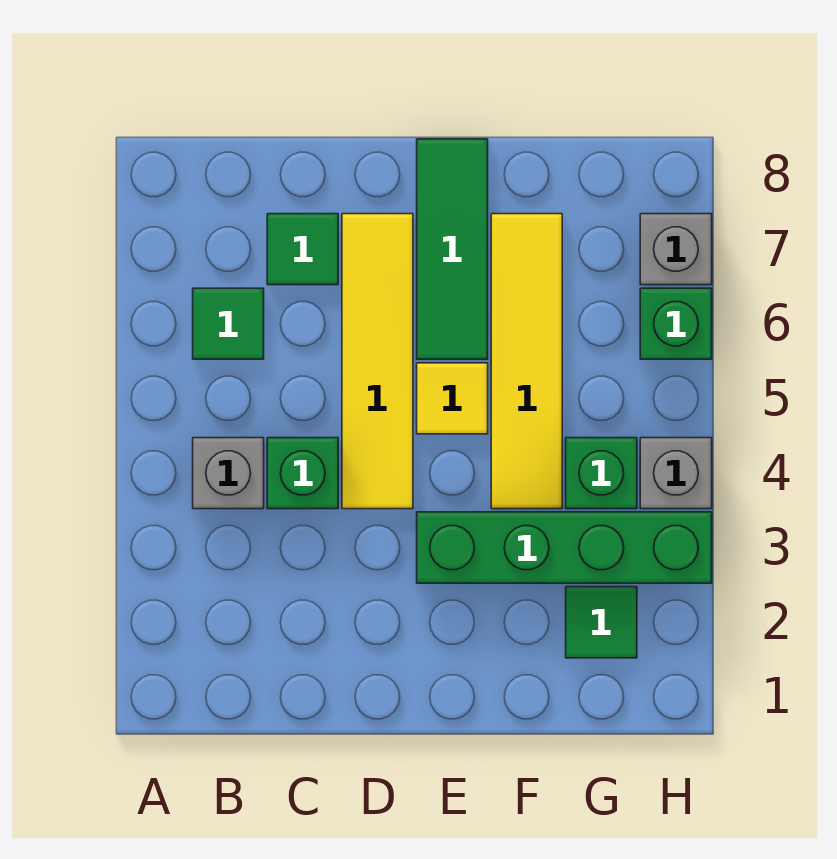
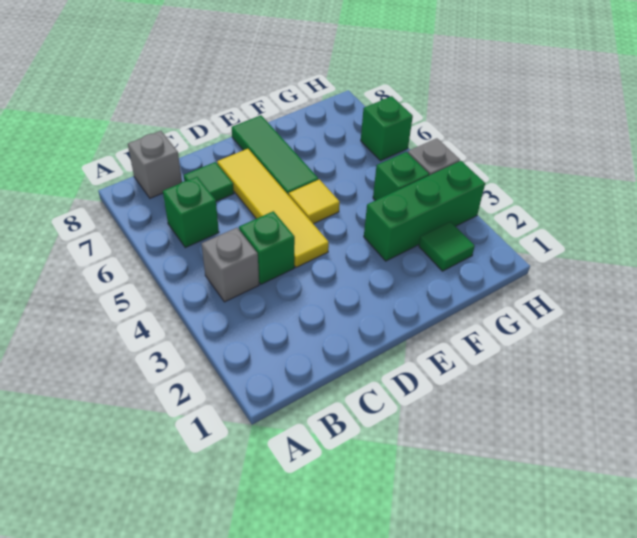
green tile B6 level 1 -> green brick B6 level 1
green brick E3:H3 level 1 -> green brick F3:H3 level 1
yellow tile F4:F7 level 1 -> none
grey brick H7 level 1 -> grey brick B8 level 1

